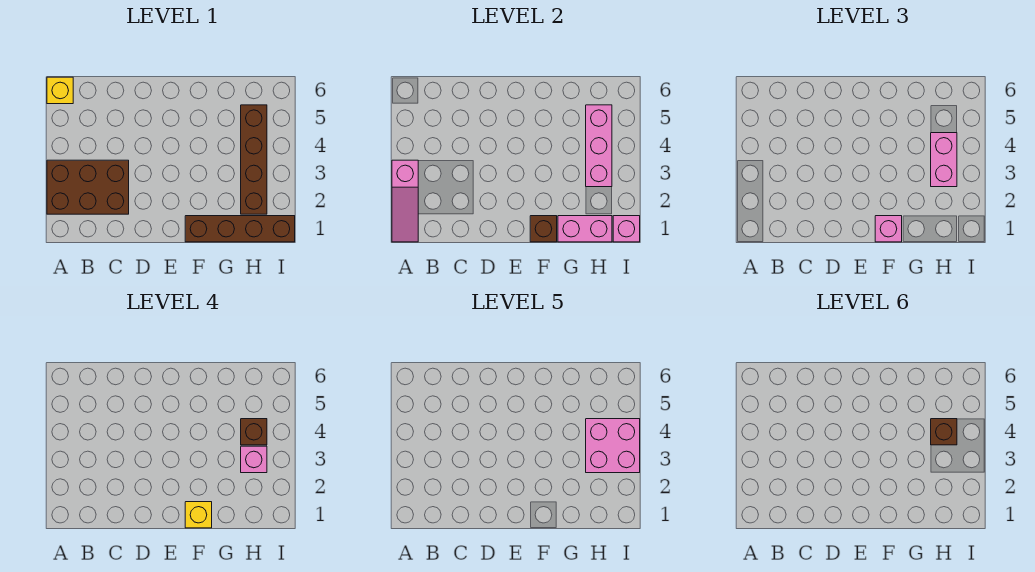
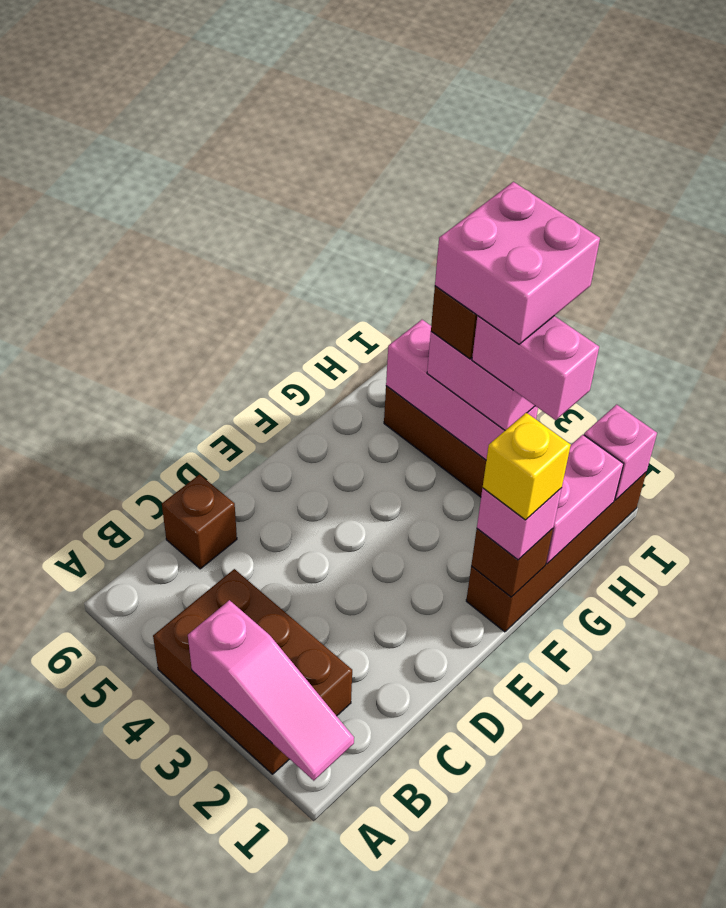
brown brick A2:C3 level 1 -> brown brick A2:B4 level 1
yellow brick A6 level 1 -> none
pink brick H3 level 4 -> pink brick H2:H3 level 4
brown brick H4 level 6 -> brown brick C6 level 1

